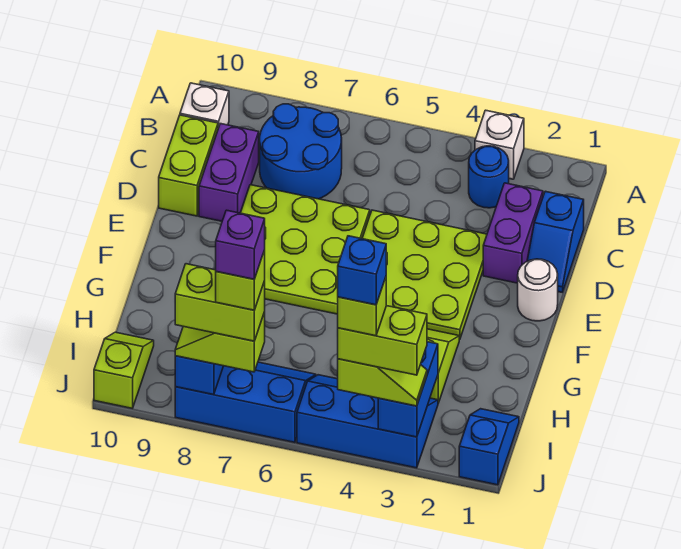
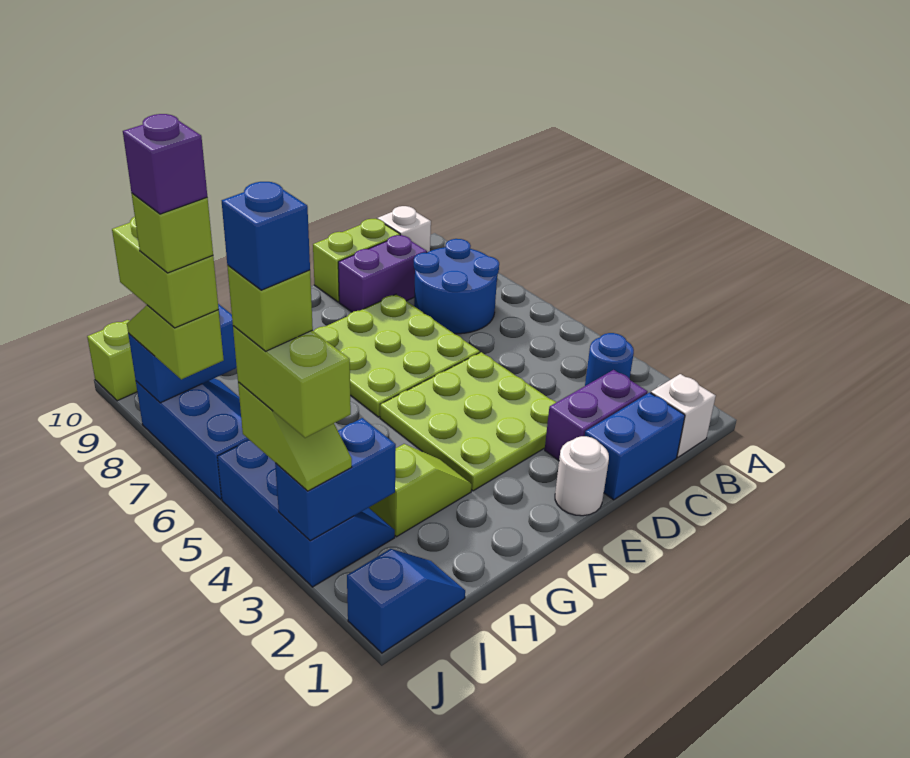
white brick A3 level 1 -> white brick B1 level 1
blue slope C1:D1 level 1 top C -> blue brick C1:D1 level 1

